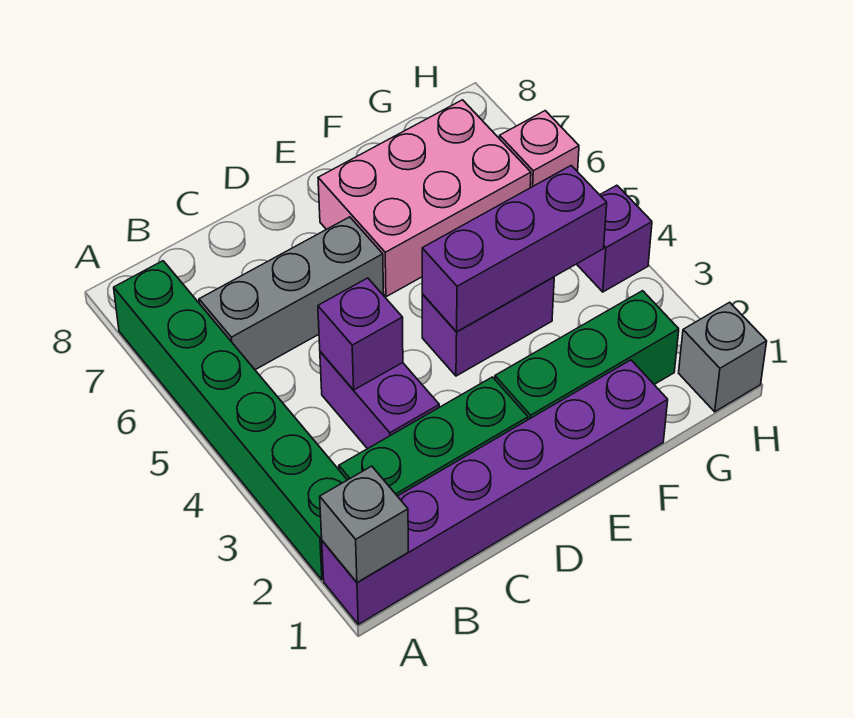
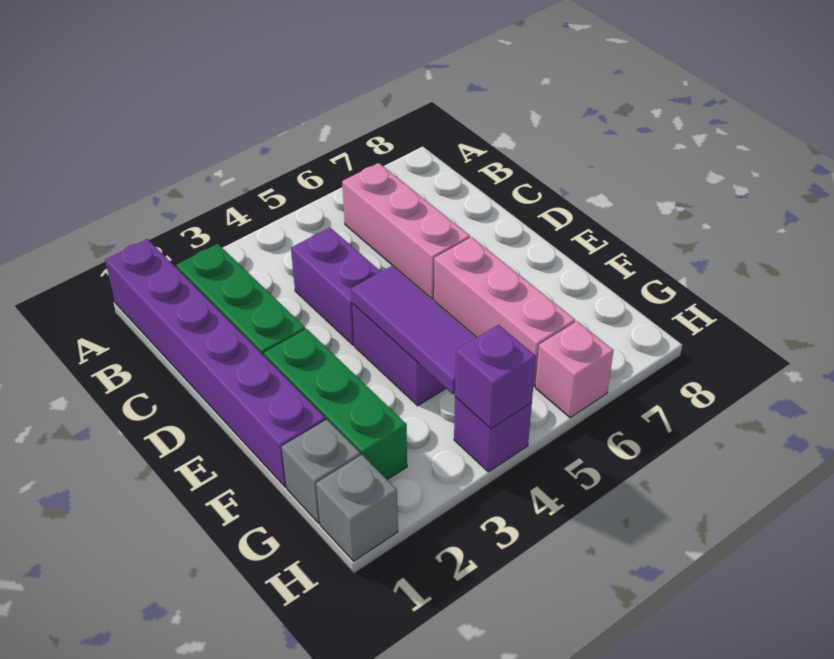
grey brick A1 level 2 -> grey brick G1 level 1
green brick A2:A7 level 1 -> none
grey brick B6:D6 level 1 -> pink brick B6:D6 level 1
purple brick C3:C4 level 1 -> purple brick C4:D4 level 1
purple brick C4 level 2 -> purple brick H4 level 2
purple brick E4:G4 level 2 -> purple tile E4:G4 level 2
pink brick E6:G7 level 1 -> pink brick E6:G6 level 1

